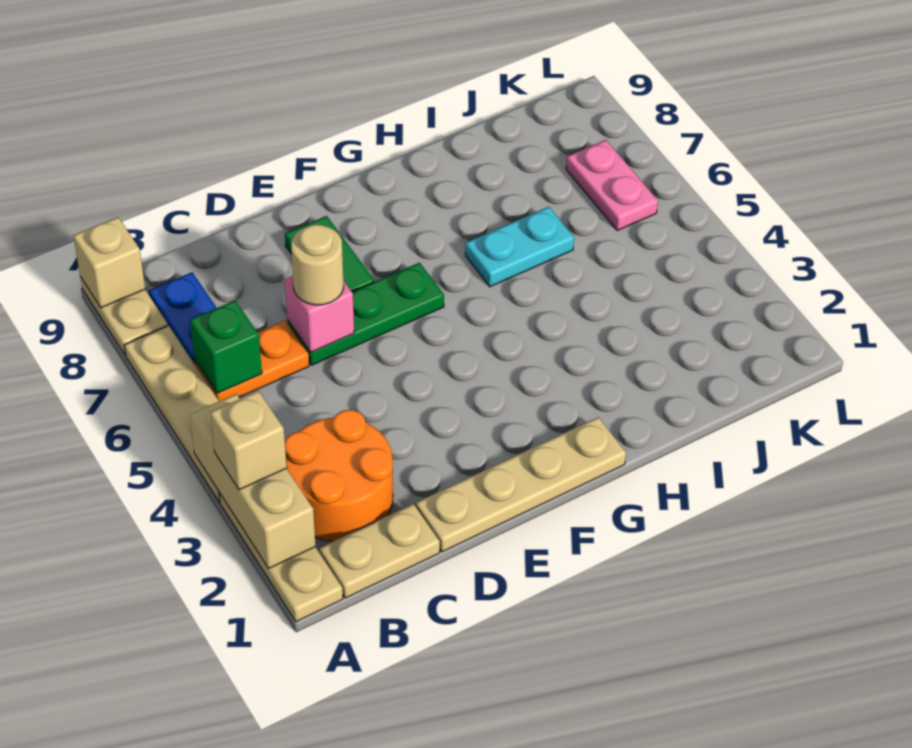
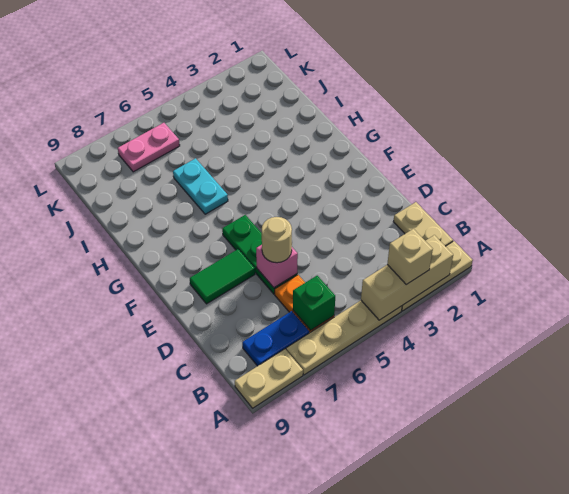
tan brick A9 level 2 -> none
orange round brick B2:C3 level 1 -> none
tan plate D1:G1 level 1 -> none

